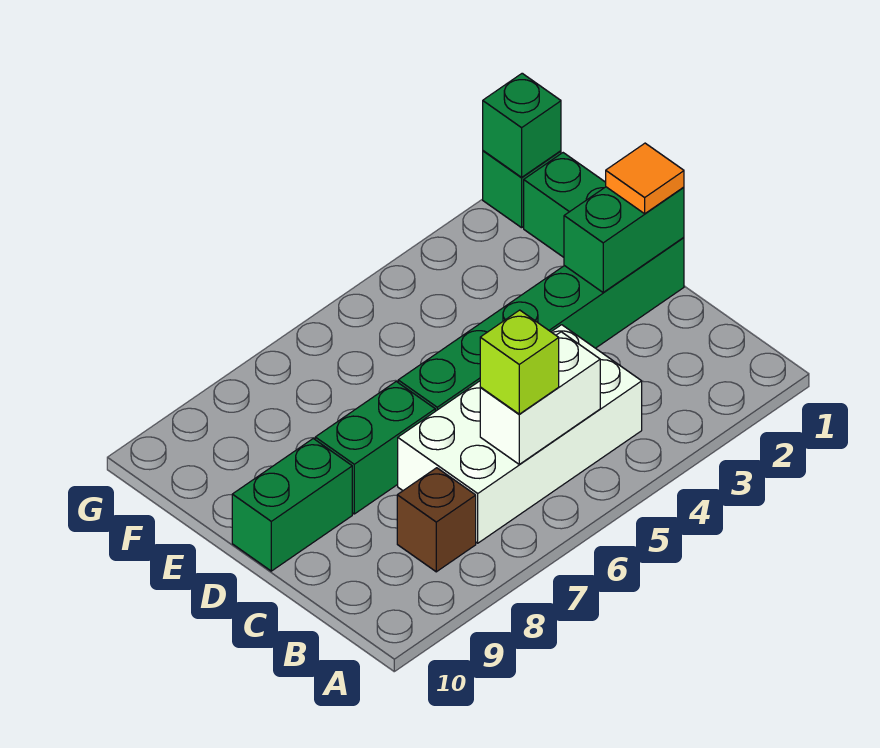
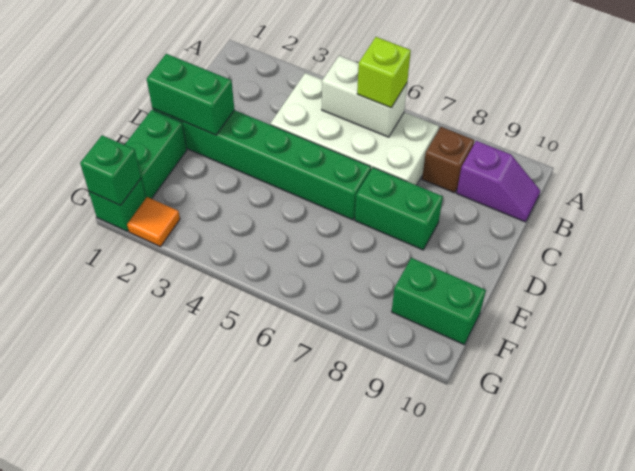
none -> purple slope B9:B10 level 1 top 9
orange tile D1 level 3 -> orange tile G2 level 1
green brick D9:D10 level 1 -> green brick F9:F10 level 1

